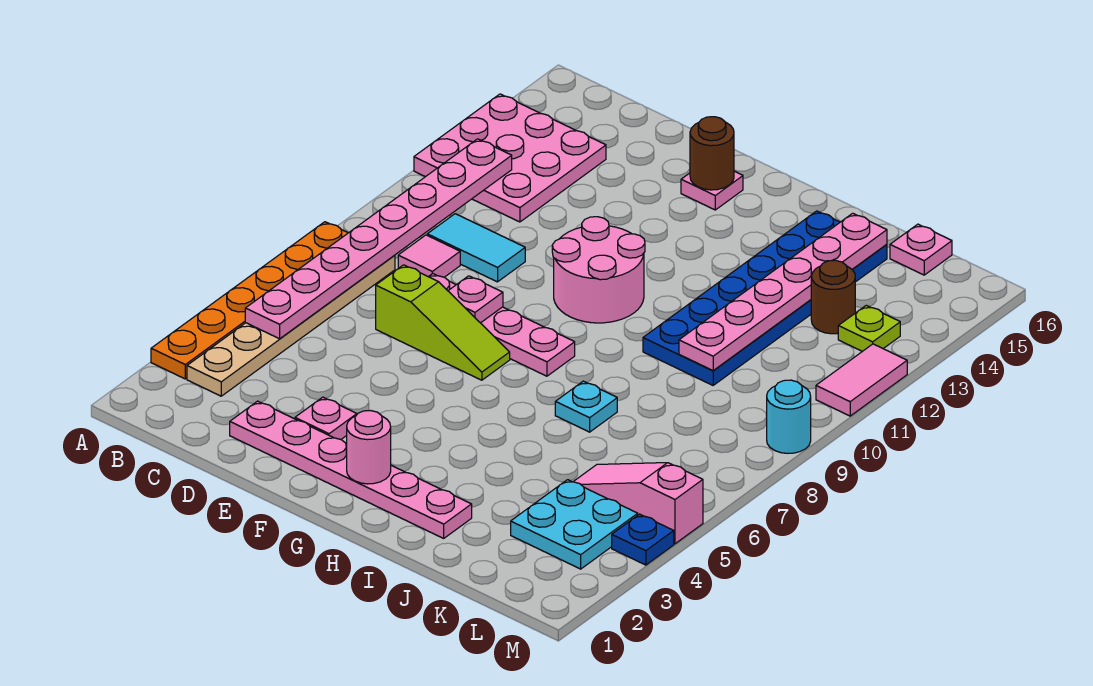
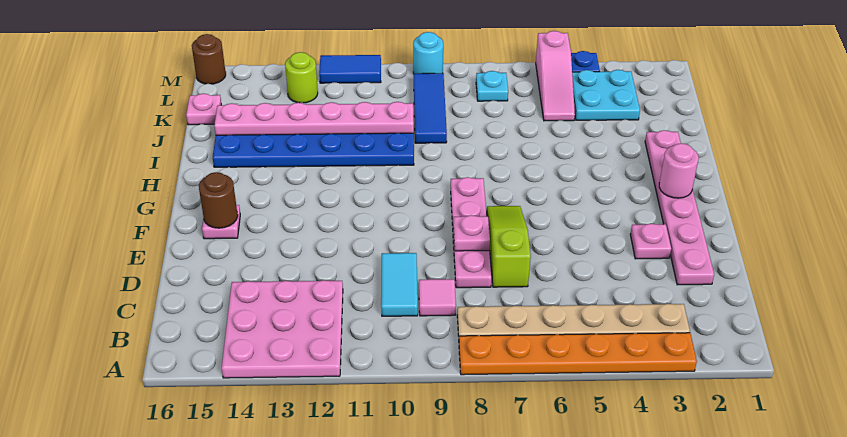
pink plate B5:B12 level 2 -> none
pink round brick F10:G11 level 1 -> none
cyan plate I7 level 1 -> cyan plate L7 level 1
none -> blue tile J9:L9 level 1
brown round brick K13 level 1 -> brown round brick M16 level 1
lime plate L13 level 1 -> lime round brick L13 level 1
pink tile M11:M12 level 1 -> blue tile M11:M12 level 1

